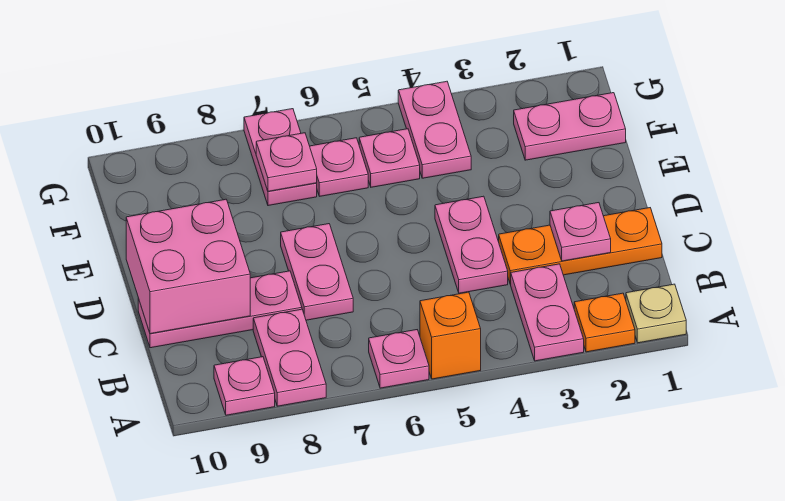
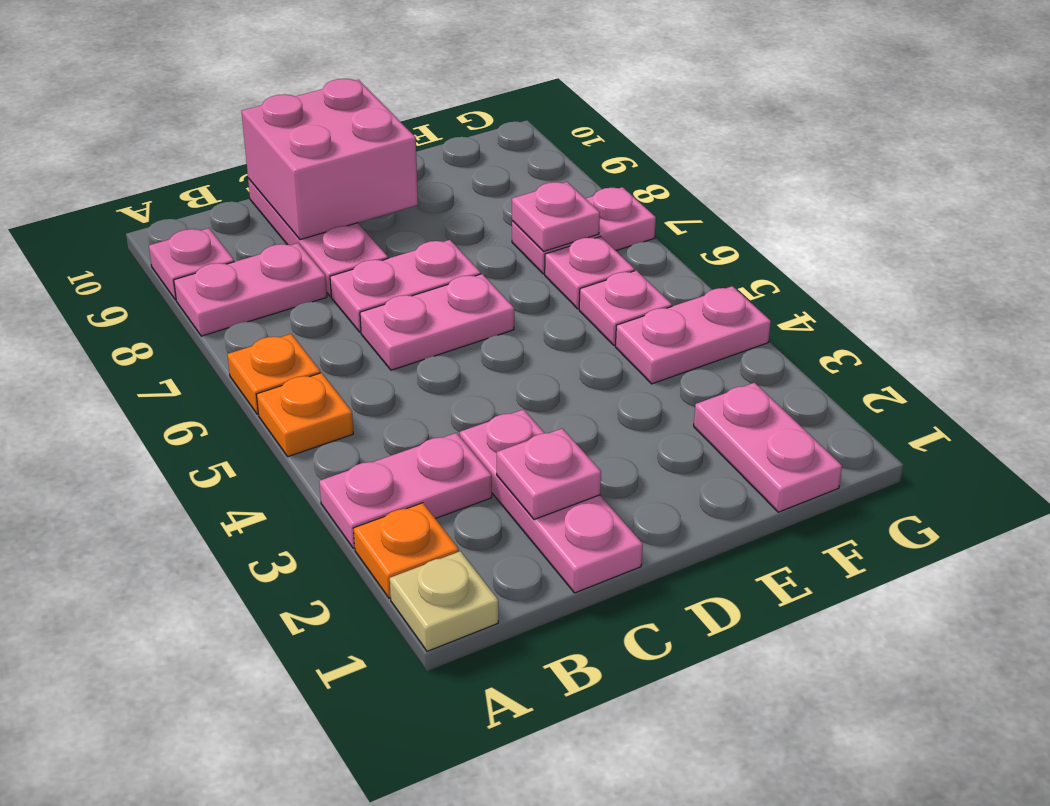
orange brick A5 level 1 -> orange plate A5 level 1
pink plate A6 level 1 -> orange plate A6 level 1
orange plate C1:C3 level 1 -> pink plate C1:C3 level 1
pink plate C4:D4 level 1 -> pink plate C6:D6 level 1

